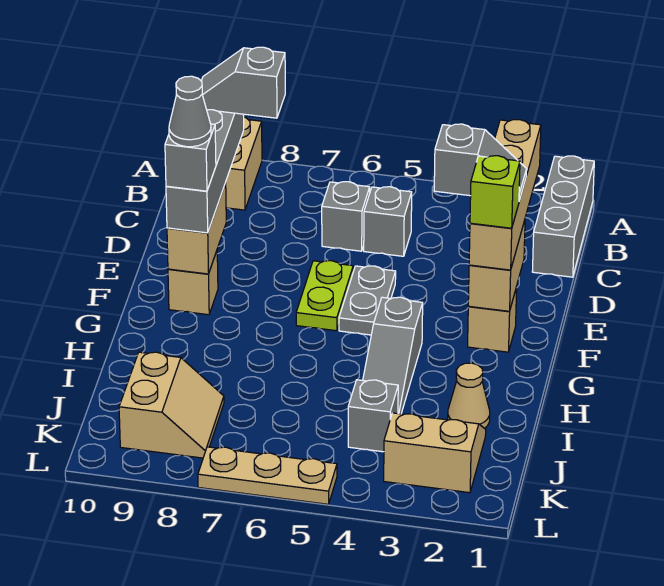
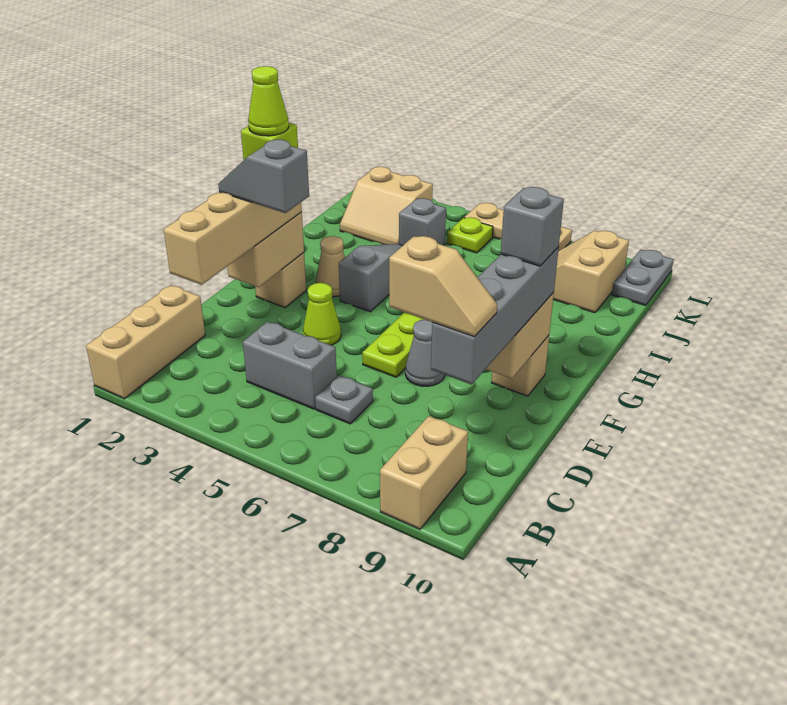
grey brick A1:C1 level 1 -> tan brick A1:C1 level 1
grey brick C5 level 1 -> grey brick C4:C5 level 1
grey brick C6 level 1 -> grey plate C6 level 1
grey slope C8:C9 level 4 top 8 -> tan slope C8:C9 level 4 top 8
none -> lime cone E4 level 1
grey plate E5:F5 level 1 -> grey plate K10:L10 level 1
none -> lime cone F2 level 5
grey cone F9 level 5 -> grey cone E7 level 1
tan cone I2 level 1 -> tan cone G3 level 1
none -> lime plate K5 level 1

